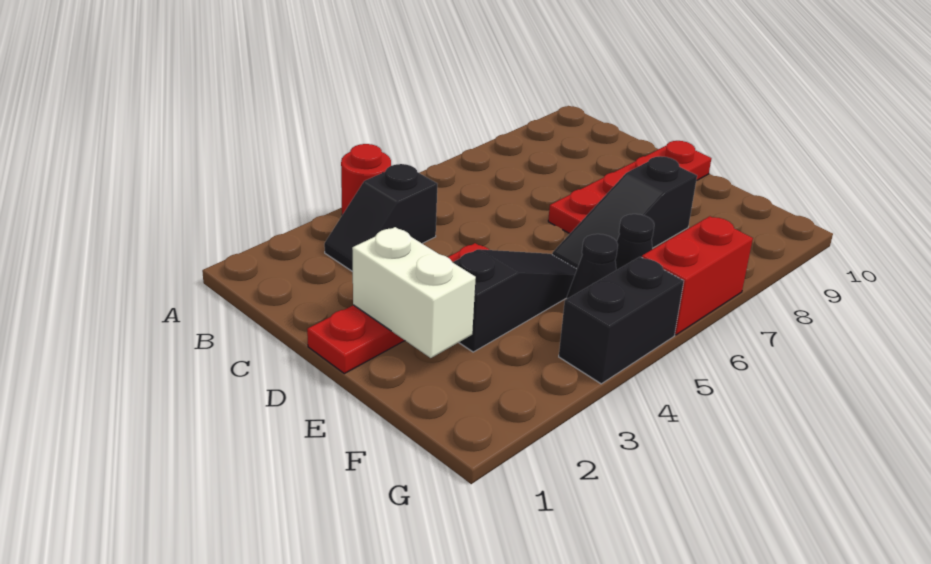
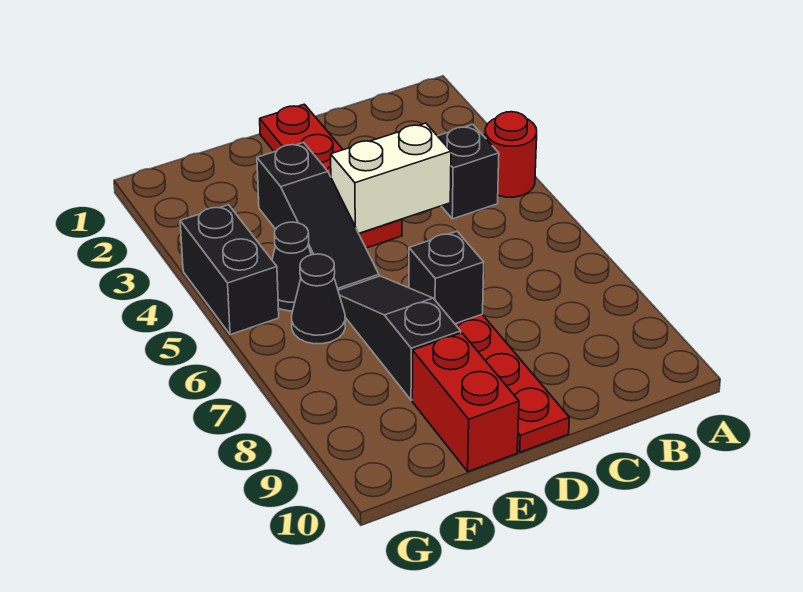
white brick D2:E2 level 2 -> white brick C4:D4 level 2
none -> black brick D7 level 2
red brick G6:G7 level 1 -> red brick E9:E10 level 1

